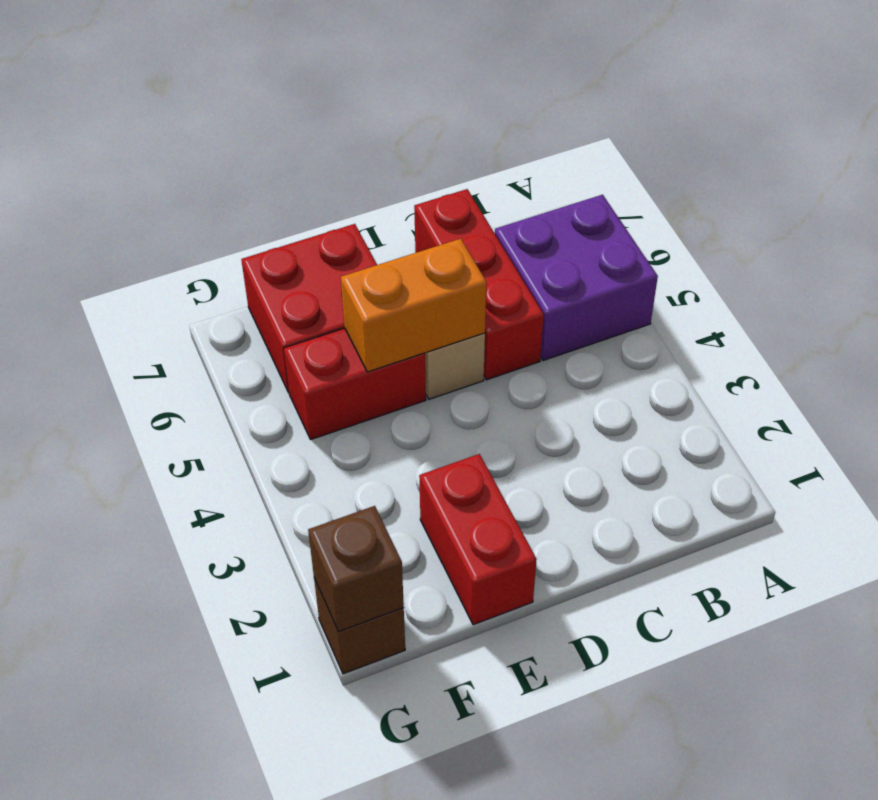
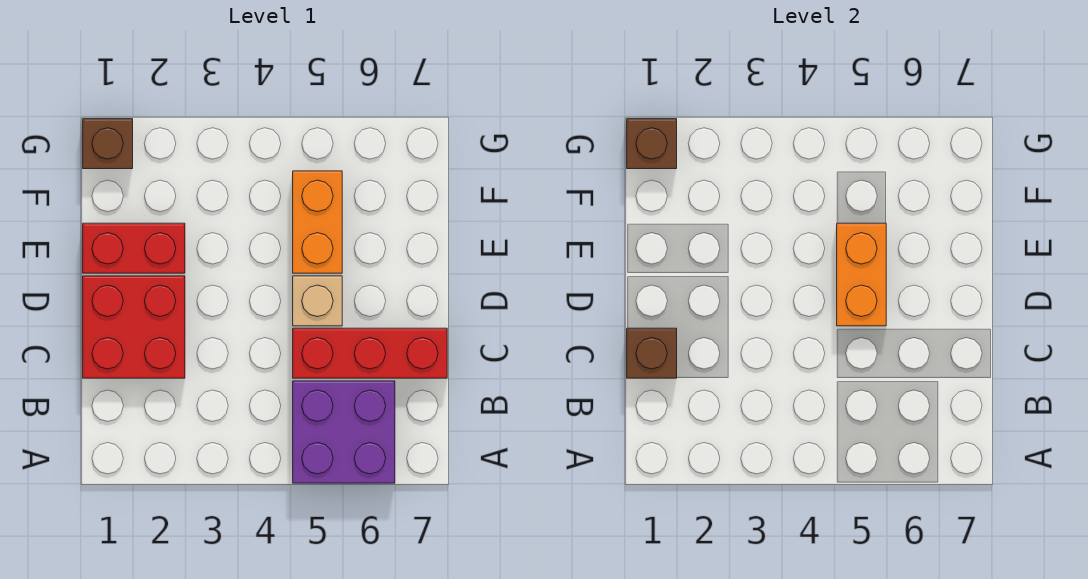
none -> brown brick C1 level 2
red brick E5:F5 level 1 -> orange brick E5:F5 level 1
red brick E6:F7 level 1 -> red brick C1:D2 level 1

